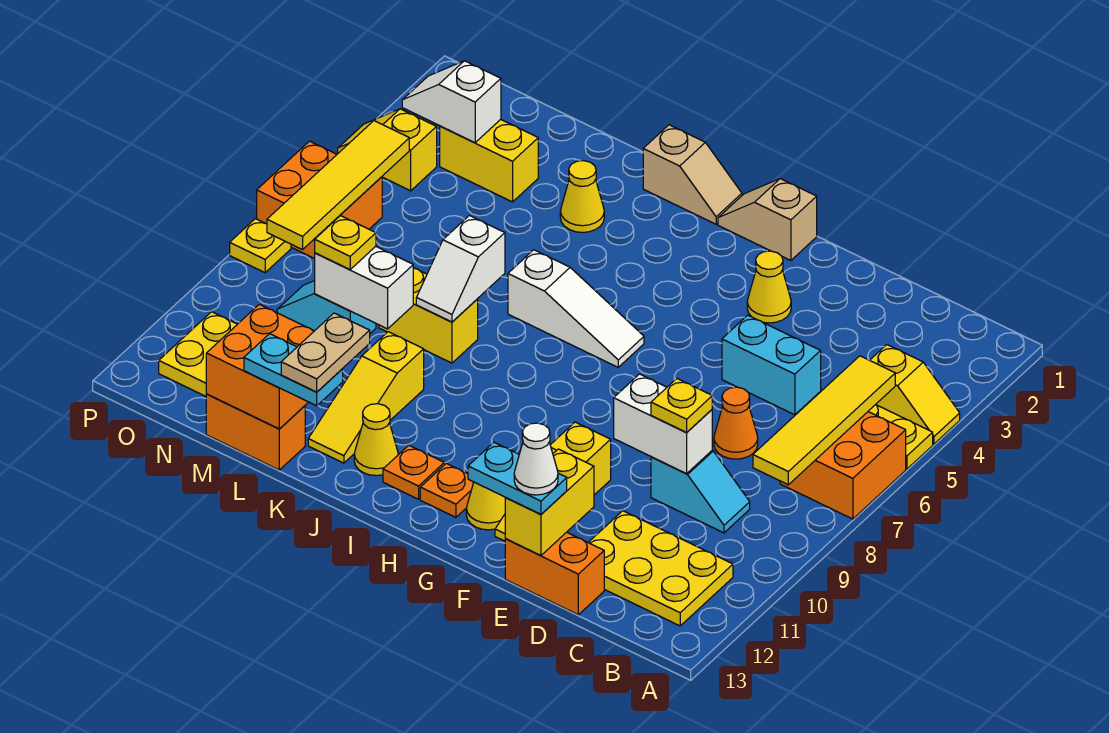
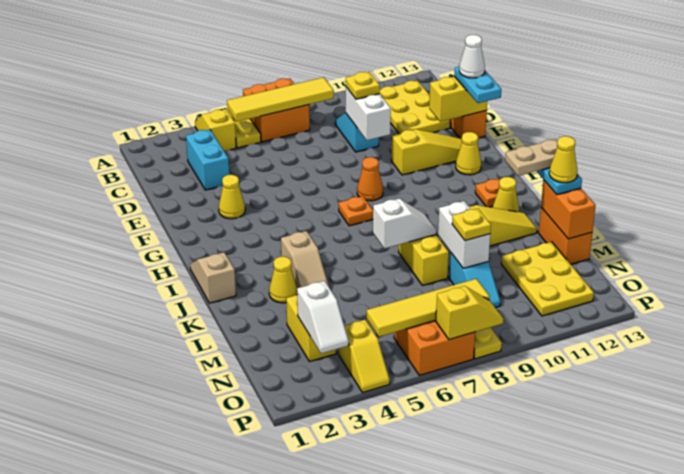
cyan brick D5:E5 level 1 -> cyan brick C3:D3 level 1
orange cone D7 level 1 -> orange cone G8 level 1
tan slope G1:H1 level 1 top G -> tan slope J4:K4 level 1 top J
white slope H6:J6 level 1 top J -> none
orange plate H12 level 1 -> orange plate H7 level 1
orange brick L12:M13 level 2 -> orange brick L13:M13 level 2
none -> yellow cone L13 level 4
none -> yellow slope P7:P8 level 2 top 7

